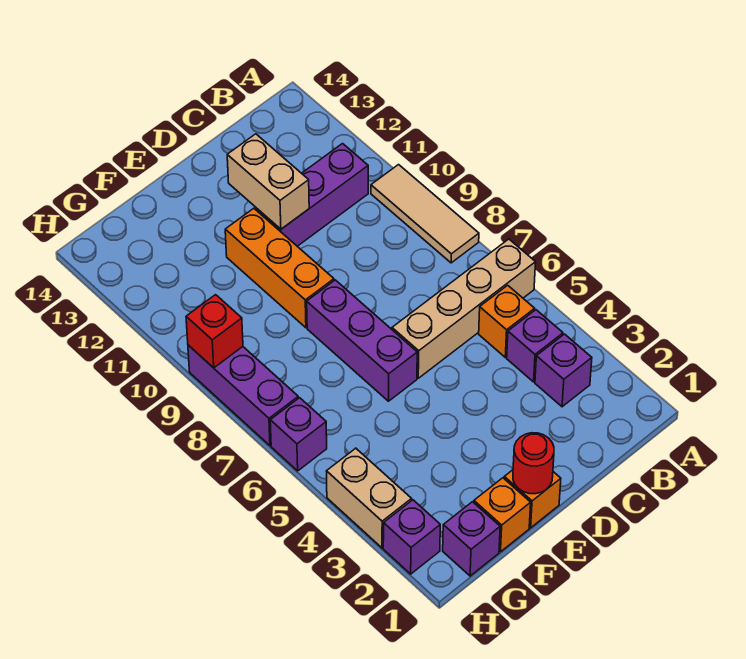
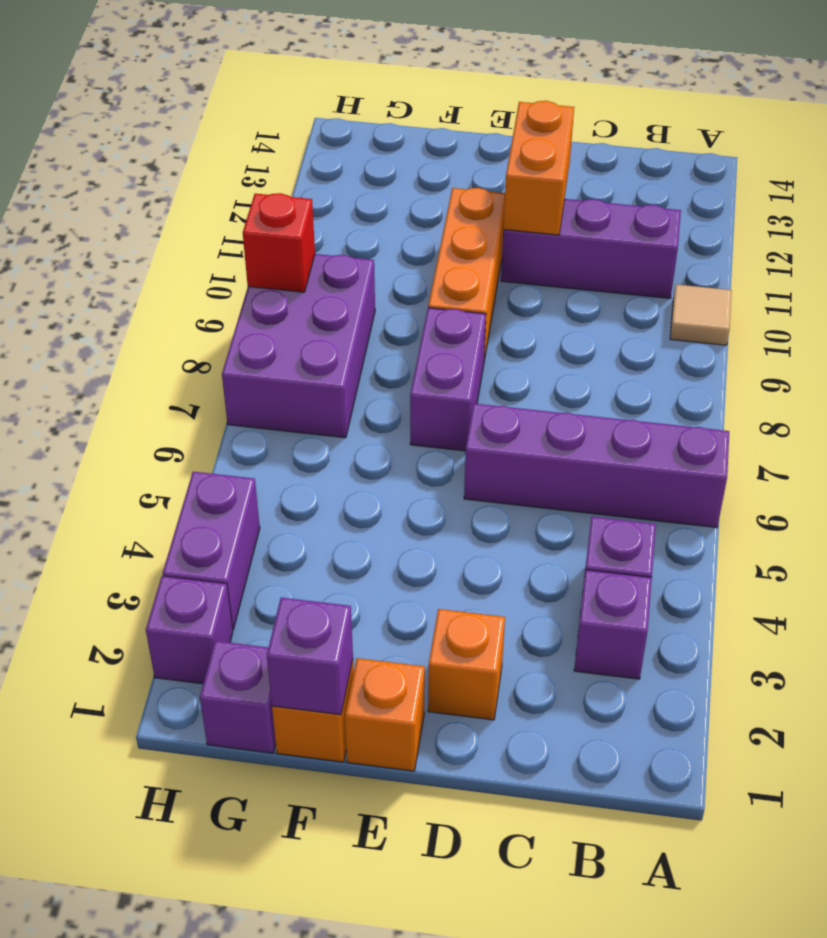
tan brick A6:D6 level 1 -> purple brick A6:D6 level 1
tan tile A8:A10 level 1 -> tan tile A10 level 1
orange brick B5 level 1 -> orange brick D2 level 1
tan brick D11:D12 level 2 -> orange brick D11:D12 level 2
red round brick E1 level 2 -> none
purple brick E6:E8 level 1 -> purple brick E7:E8 level 1
tan brick H3:H4 level 1 -> purple brick H3:H4 level 1
purple brick H6 level 1 -> purple brick F1 level 2
purple brick H7:H9 level 1 -> purple brick G7:H9 level 1

